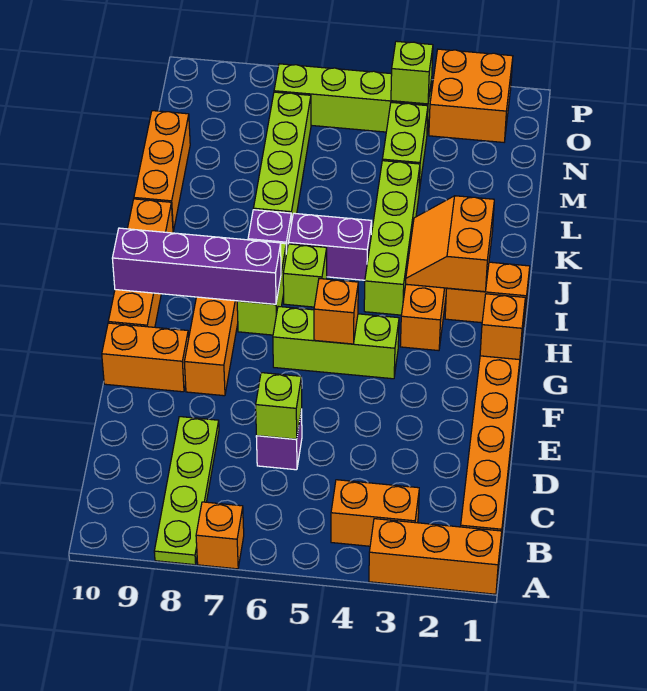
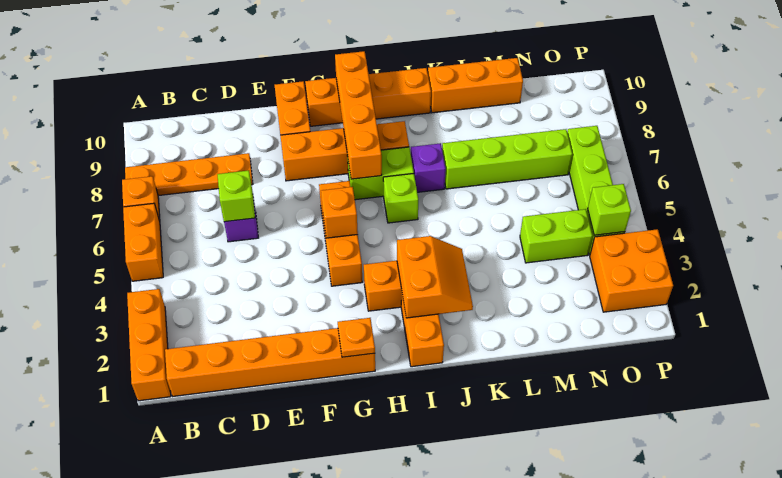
lime plate A8:D8 level 1 -> orange plate A8:D8 level 1
orange brick B3:B4 level 1 -> orange brick A5:A6 level 1
orange brick G1 level 2 -> orange plate G1 level 2
lime brick G4:G6 level 1 -> orange brick G4:G6 level 1
purple brick H7:H10 level 2 -> orange brick H7:H10 level 2
orange slope I2:J3 level 2 top 2 -> orange slope I2:J3 level 2 top I
lime brick I4:L4 level 1 -> none
purple brick J5:J6 level 1 -> none

